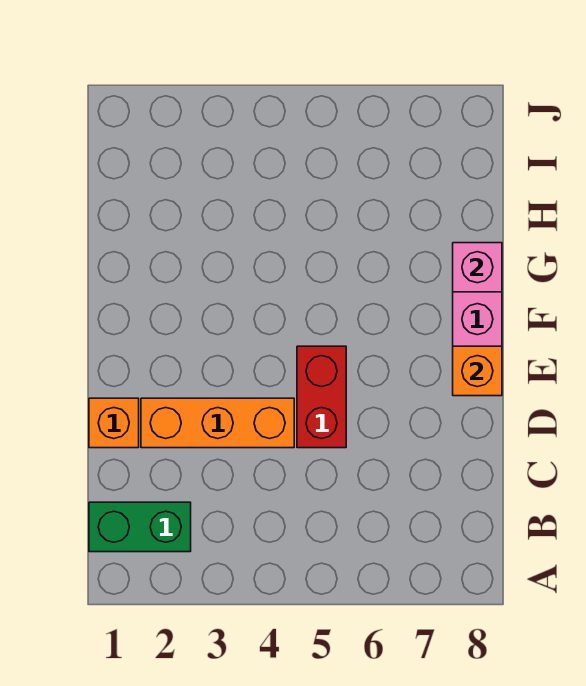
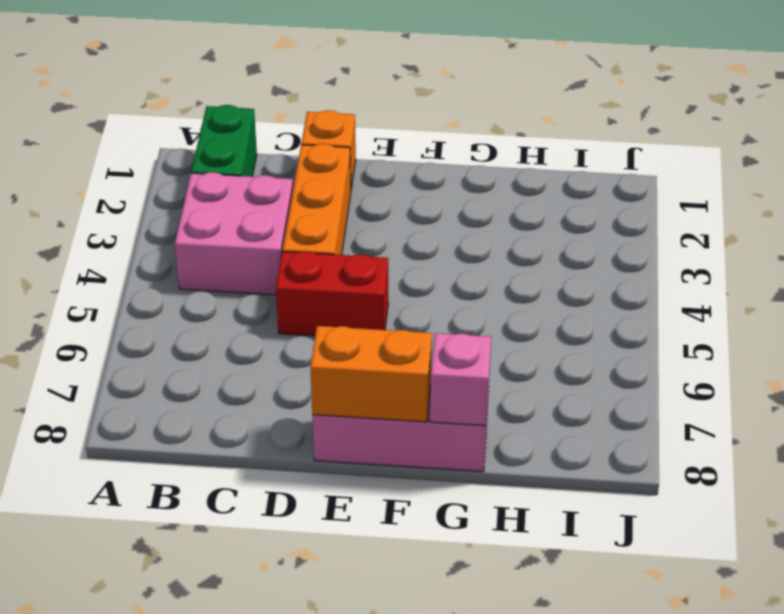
none -> pink brick B3:C4 level 1
orange brick E8 level 2 -> orange brick E8:F8 level 2

